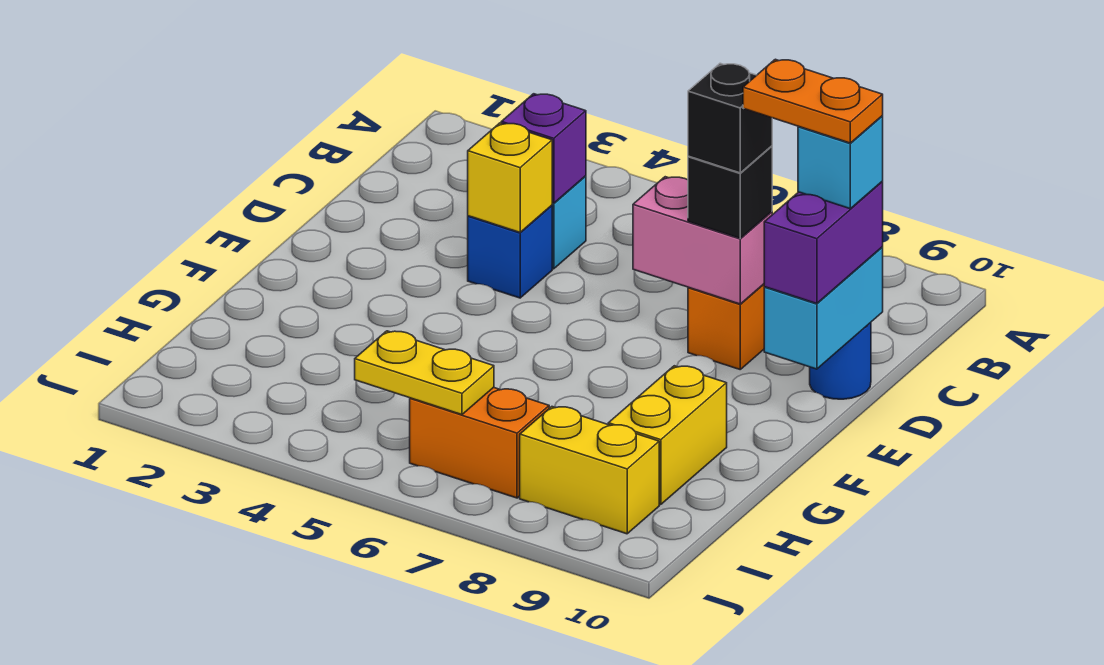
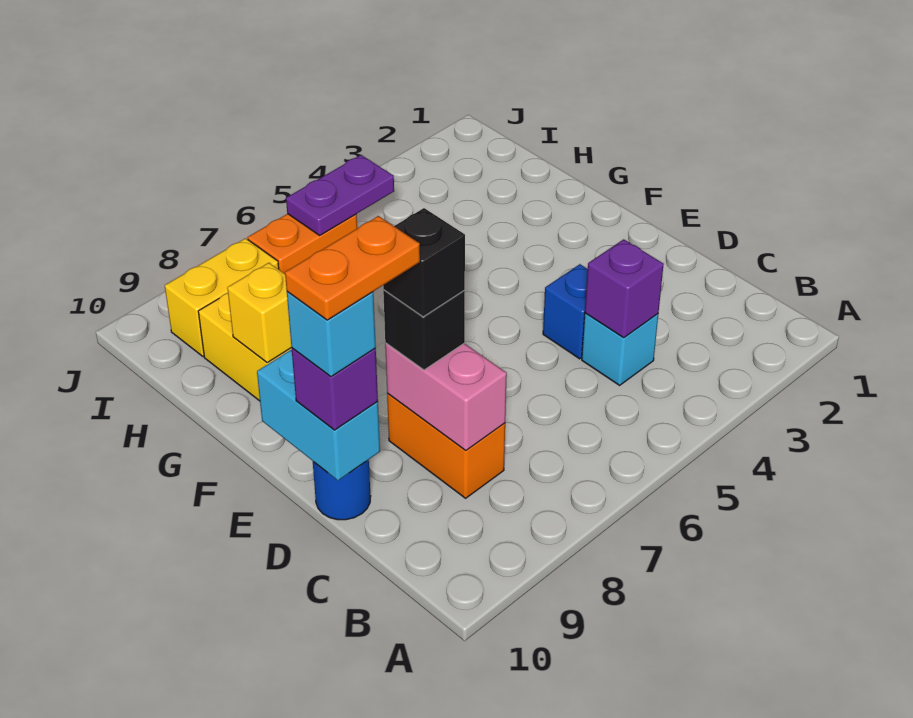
yellow brick D4 level 2 -> yellow brick G9 level 2
pink brick D7:D8 level 2 -> pink brick C8:D8 level 2
purple brick D10:E10 level 3 -> purple brick D10 level 3
yellow plate I5:I6 level 2 -> purple plate I5:I6 level 2

